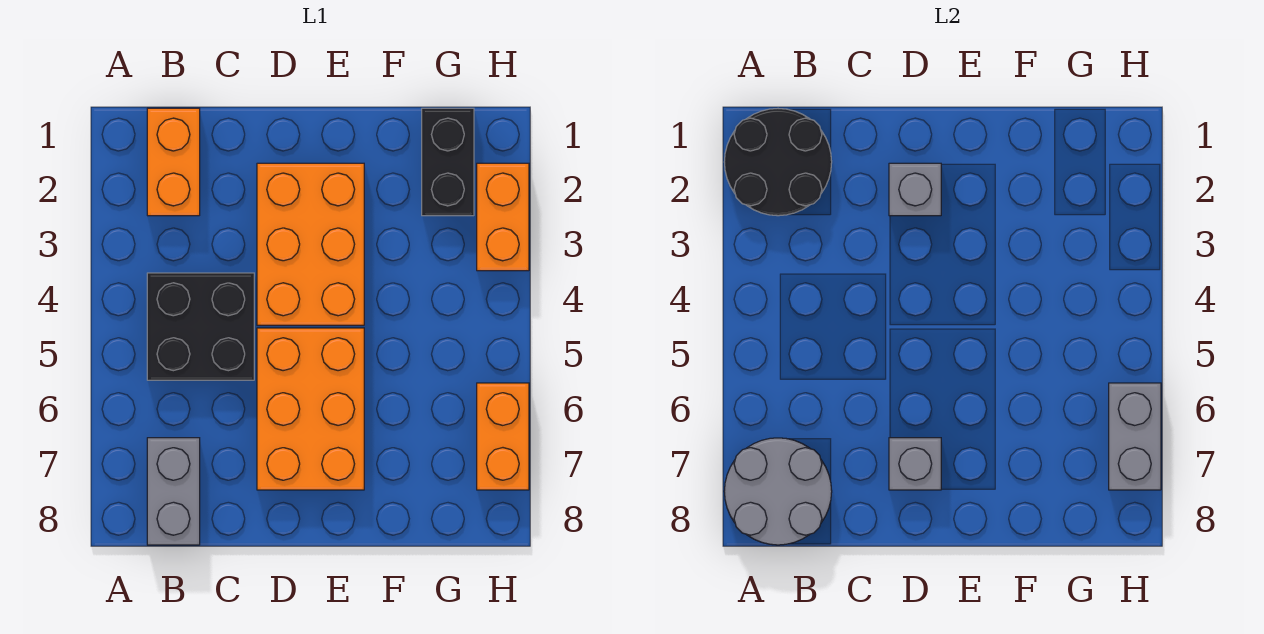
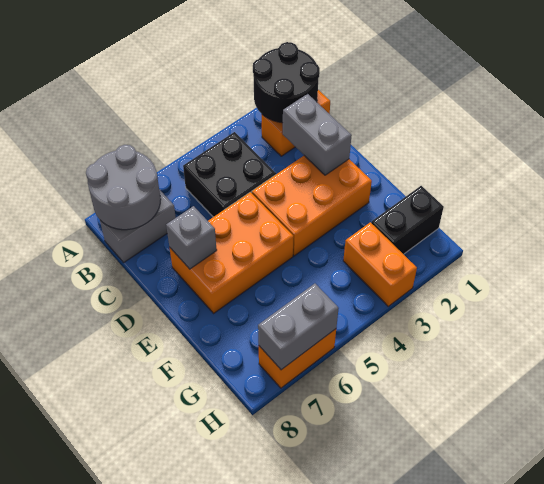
grey brick D2 level 2 -> grey brick C2:D2 level 2
orange brick H2:H3 level 1 -> orange brick G3:H3 level 1

